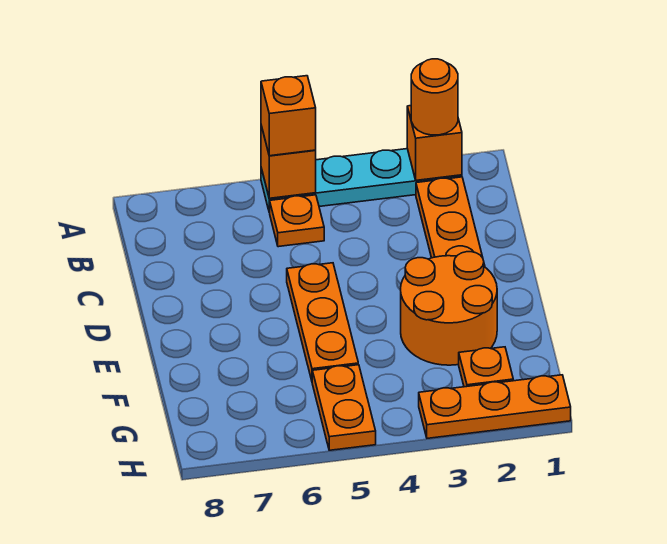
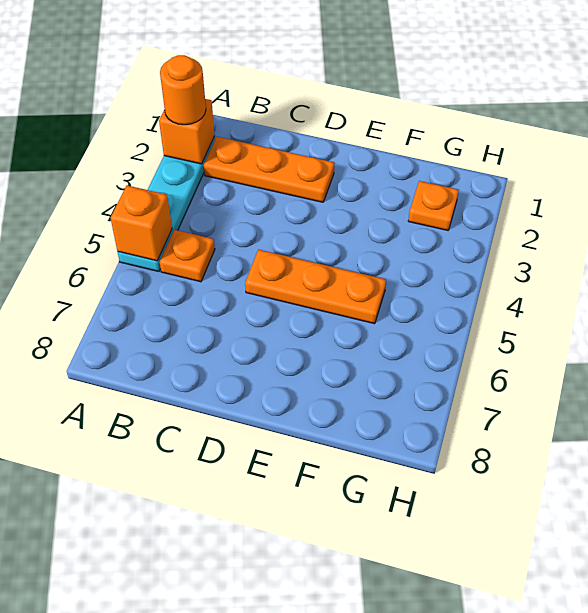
orange brick A5 level 3 -> none
orange round brick E2:F3 level 1 -> none
orange plate G5:H5 level 1 -> none
orange plate H1:H3 level 1 -> none

